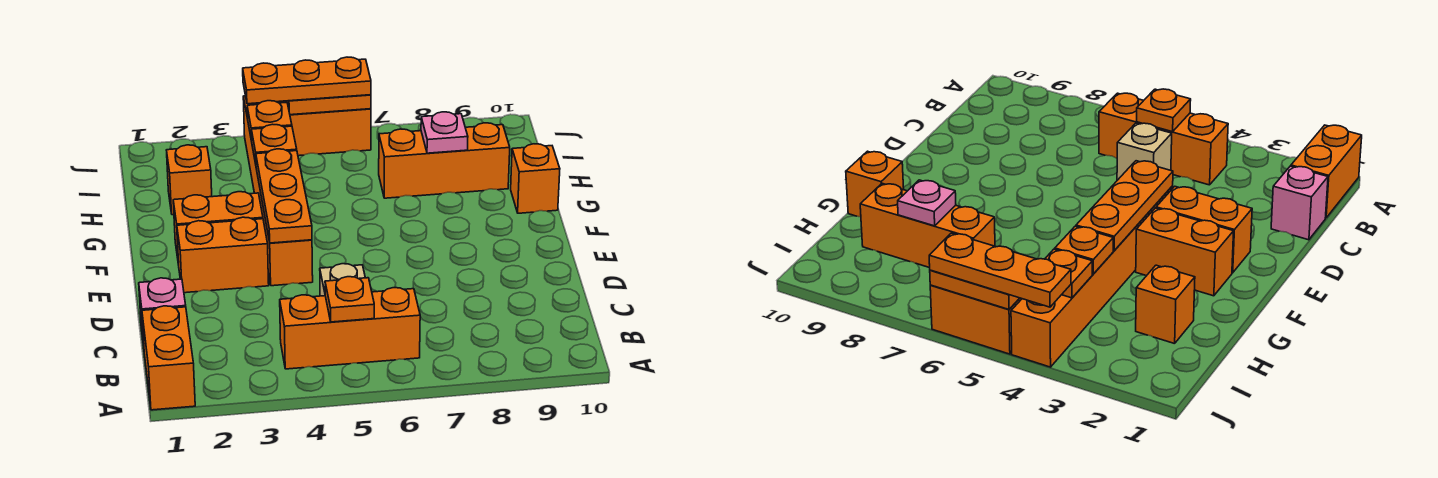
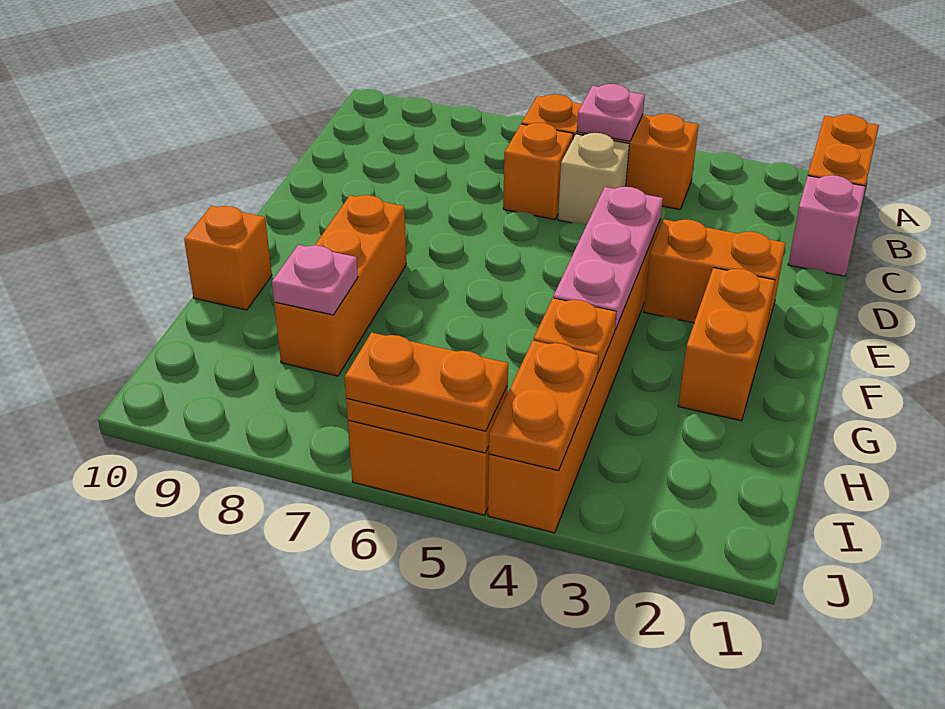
orange plate B5 level 2 -> pink plate B5 level 2
orange plate E4:G4 level 2 -> pink plate E4:G4 level 2
orange brick F2:F3 level 1 -> orange brick F2:G2 level 1
orange brick H2 level 1 -> orange brick C6 level 1
orange brick H7:H9 level 1 -> orange brick F8:H8 level 1
orange plate I4 level 2 -> orange plate I4:J4 level 2
orange plate J4:J6 level 3 -> orange plate J5:J6 level 3

